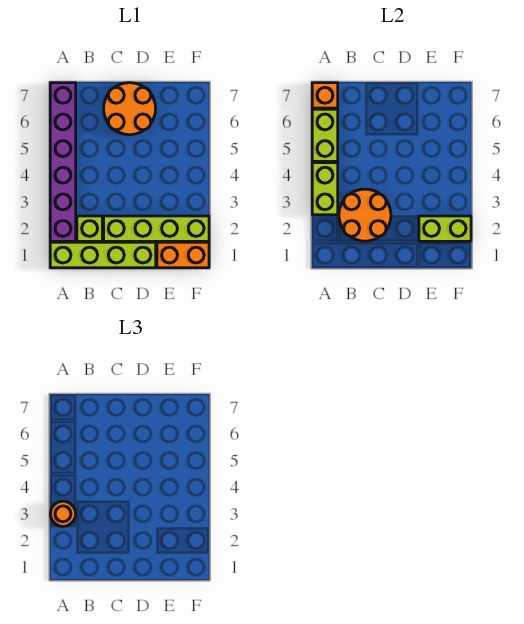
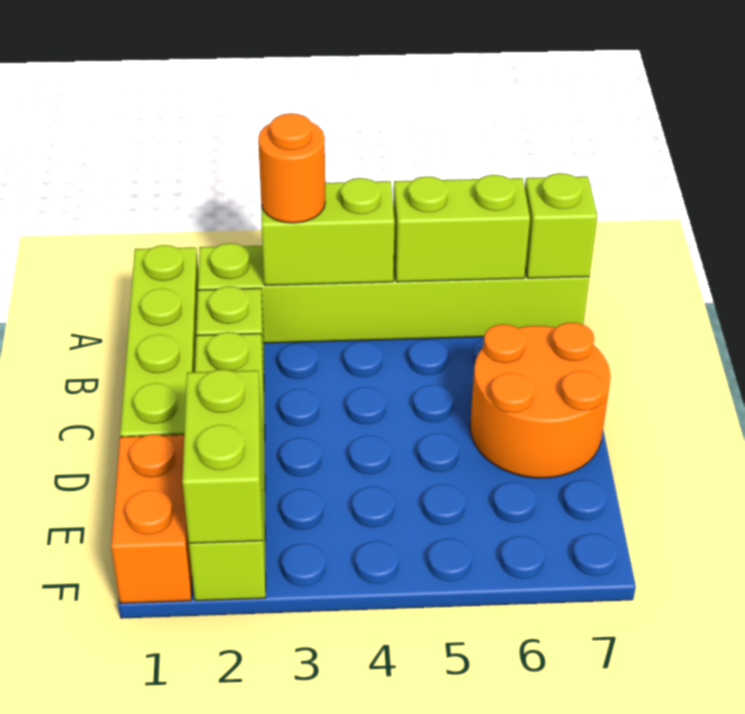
purple brick A2:A7 level 1 -> lime brick A2:A7 level 1
orange brick A7 level 2 -> lime brick A7 level 2
orange round brick B2:C3 level 2 -> none

